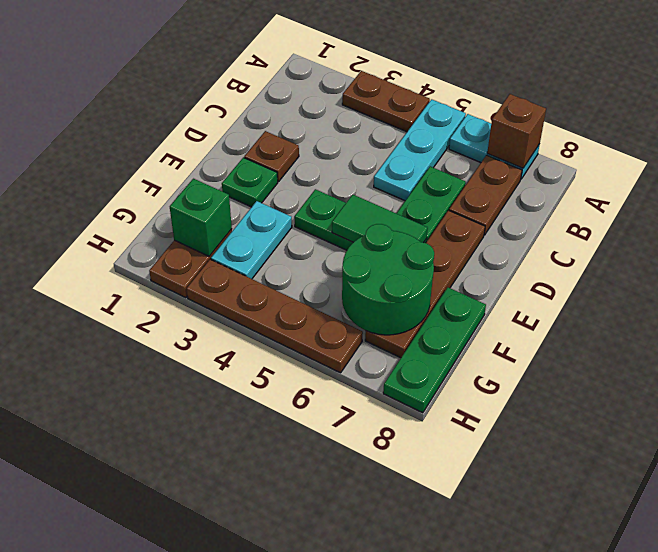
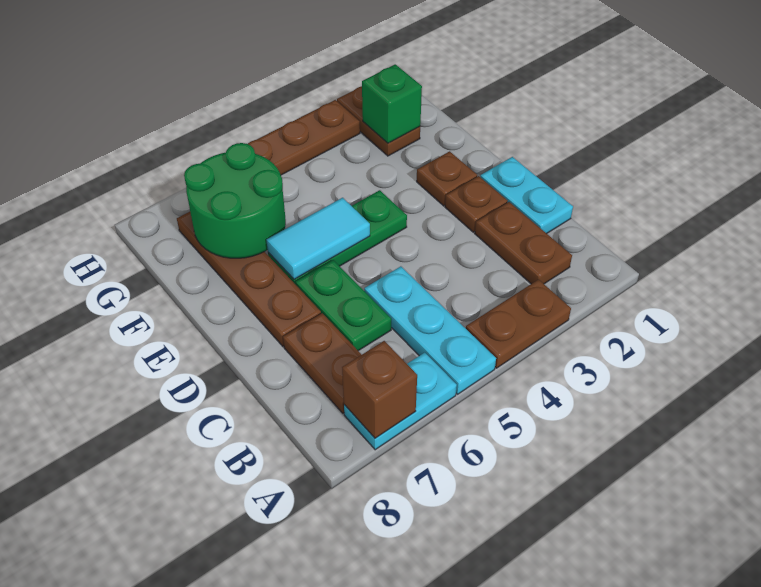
none -> brown plate B2:C2 level 1
green plate E2 level 1 -> brown plate E2 level 1
green tile E5:E6 level 2 -> cyan tile E5:E6 level 2
cyan plate F3:G3 level 1 -> cyan plate C1:D1 level 1
green plate F8:H8 level 1 -> none

